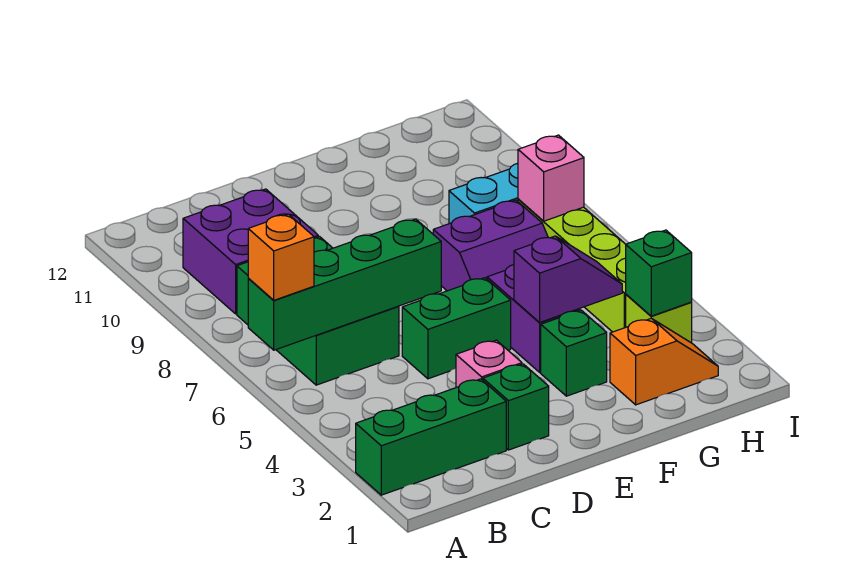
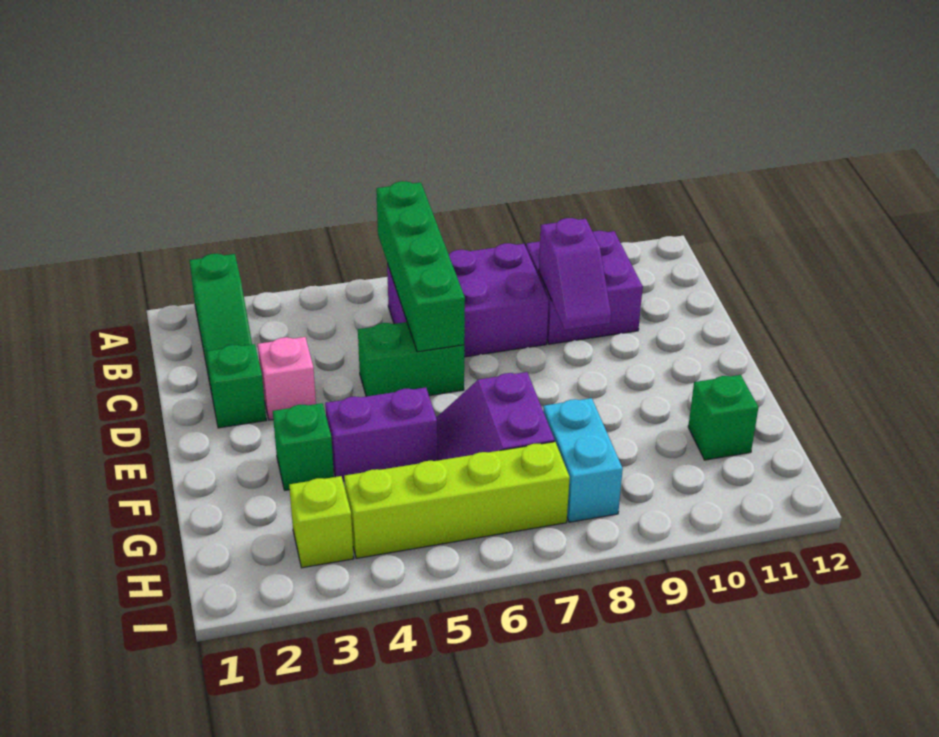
green brick A2:C2 level 1 -> green slope A2:C2 level 1 top A
orange brick A6 level 3 -> none
green brick B6:C8 level 1 -> purple brick B6:C8 level 1
green brick D5:E5 level 1 -> green brick D5:D6 level 1
purple slope F4:G4 level 2 top F -> purple slope C9:D9 level 2 top C
orange slope G2:H2 level 1 top G -> none
green brick H3 level 2 -> green brick G11 level 1
pink brick H7 level 2 -> none

